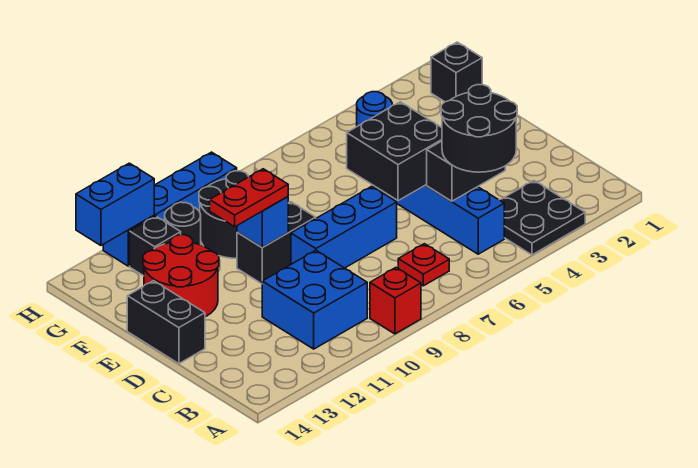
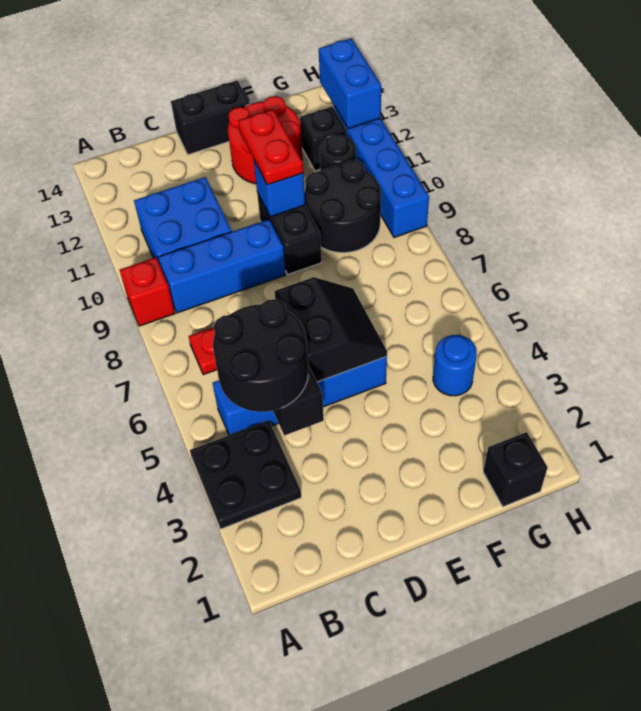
black brick D5:E6 level 2 -> black slope D5:E6 level 2 top D
blue brick D7:D9 level 1 -> blue brick B9:D9 level 1

